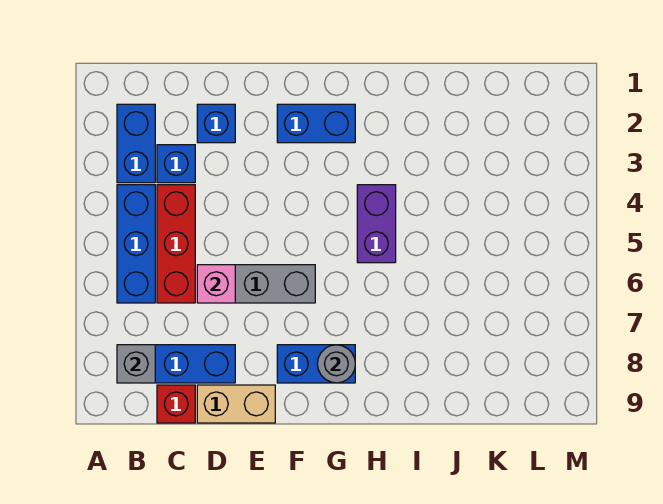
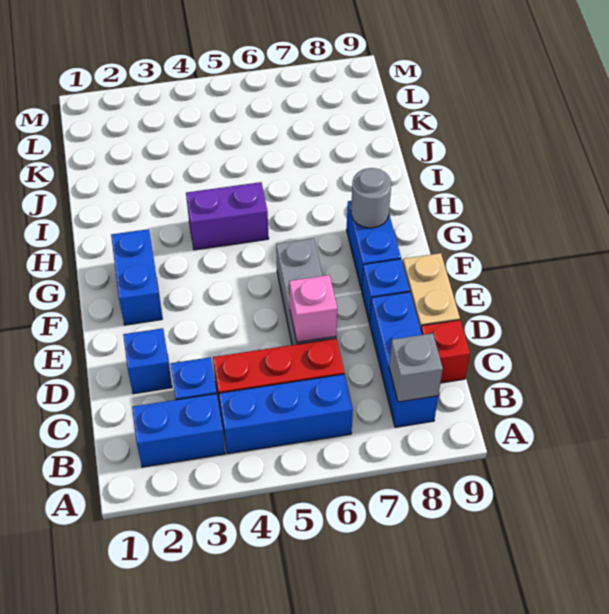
none -> blue brick E8 level 1

